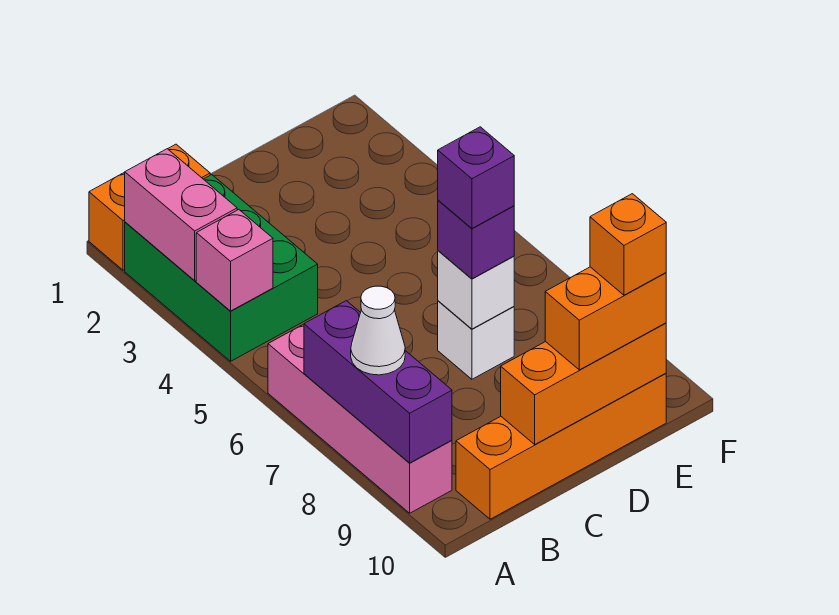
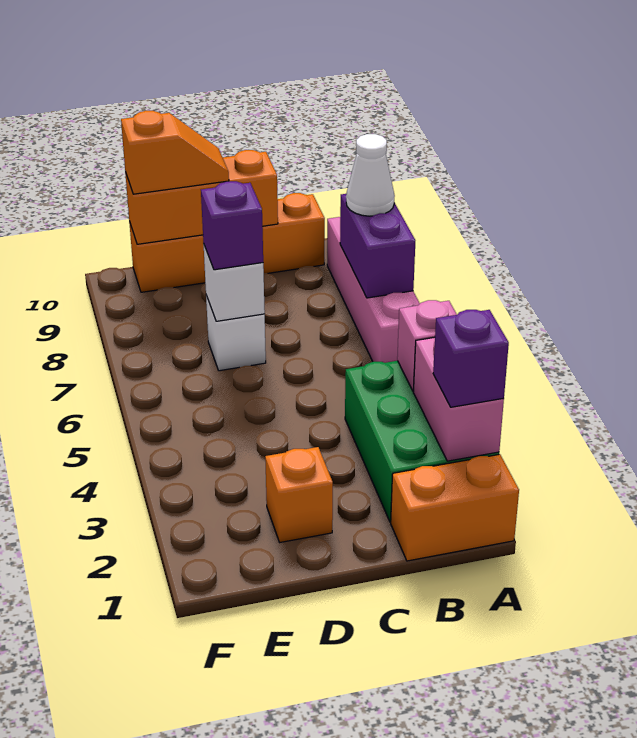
purple brick A7:A9 level 2 -> purple brick A7:A8 level 2
purple brick D7 level 4 -> purple brick A2 level 3
orange brick D10:E10 level 3 -> orange slope D10:E10 level 3 top E
orange brick E10 level 4 -> orange brick D2 level 1

